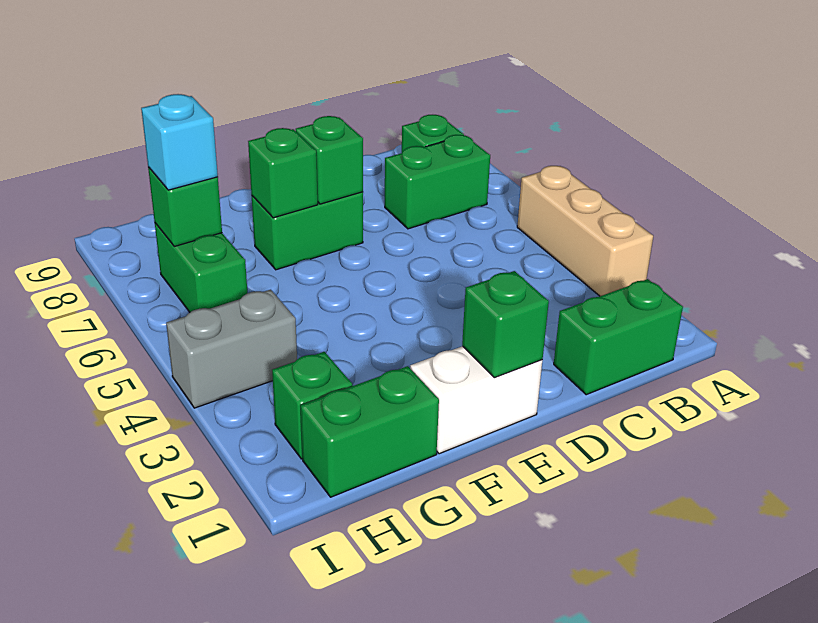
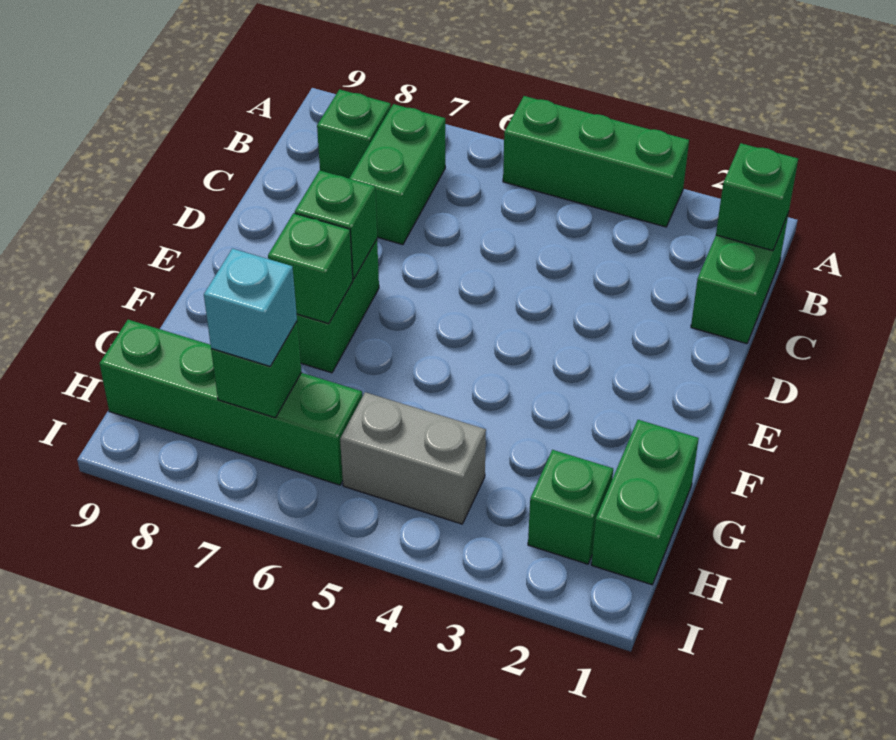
tan brick A3:A5 level 1 -> green brick A3:A5 level 1
white brick E1:F1 level 1 -> none
green brick E1 level 2 -> green brick B1 level 2
grey brick H4:I4 level 1 -> grey brick H4:H5 level 1
green brick H6:H7 level 1 -> green brick H6:H9 level 1

